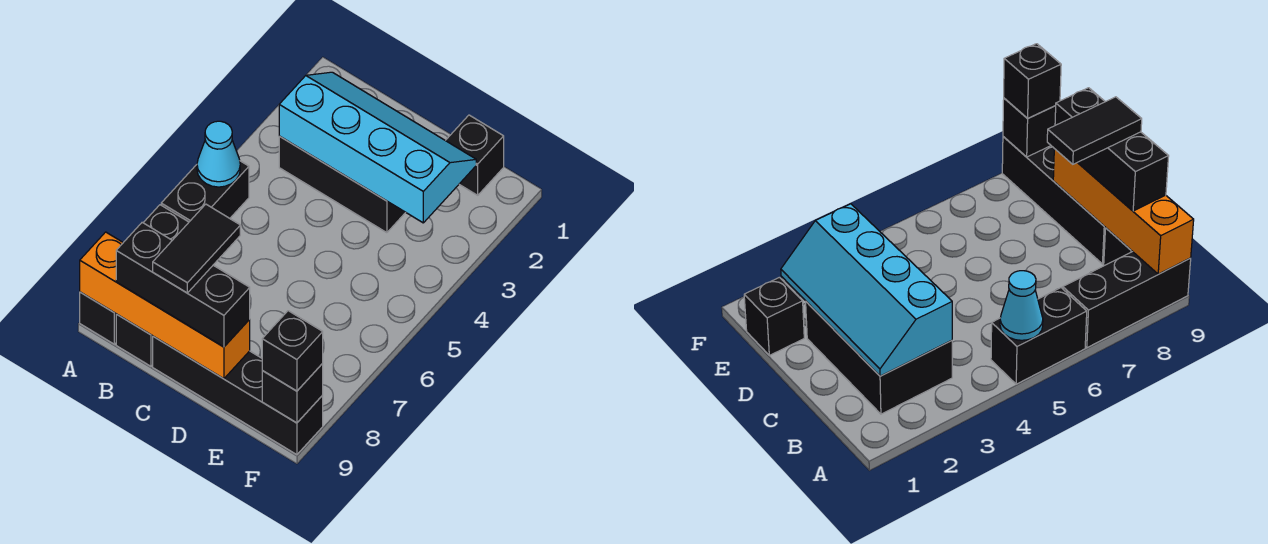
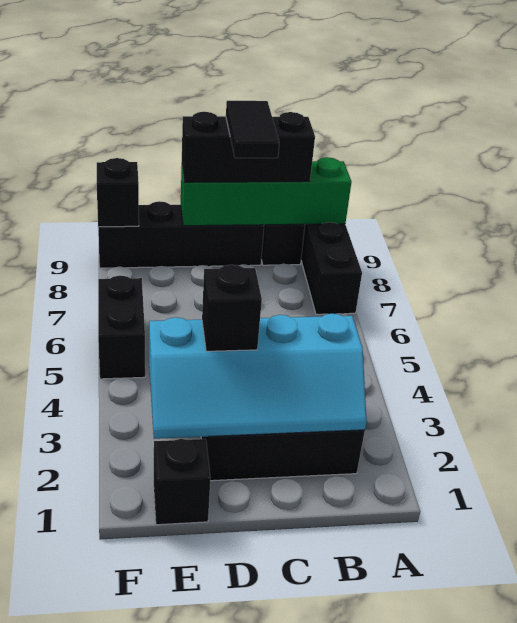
black brick A5:A6 level 1 -> black brick F5:F6 level 1
cyan cone A5 level 2 -> none
orange brick A9:D9 level 2 -> green brick A9:D9 level 2
black brick F9 level 3 -> black brick D3 level 3

